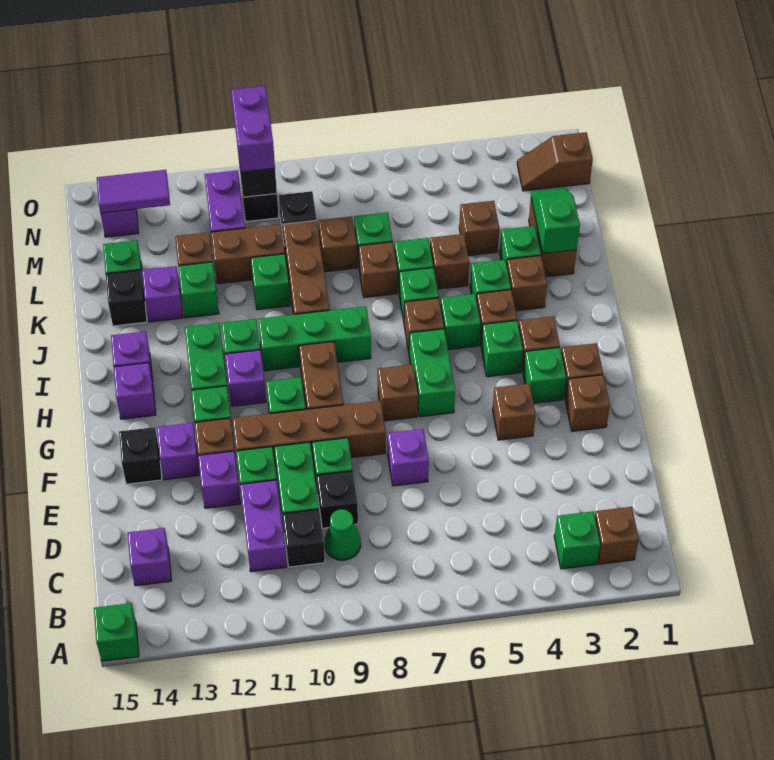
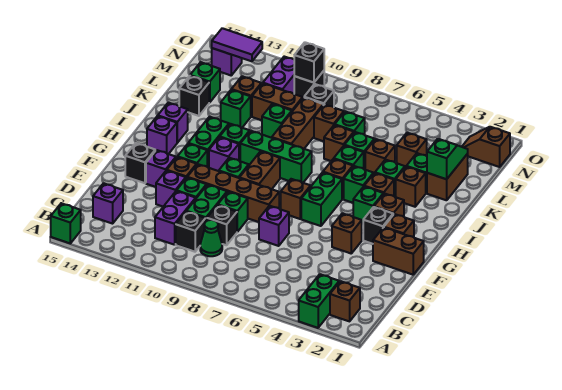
green brick B3 level 1 -> green brick A3:B3 level 1
brown brick F2 level 1 -> brown brick F1:F2 level 1
green brick G3 level 1 -> black brick G3 level 1
purple brick K13 level 1 -> none
purple brick N10:O10 level 3 -> none

